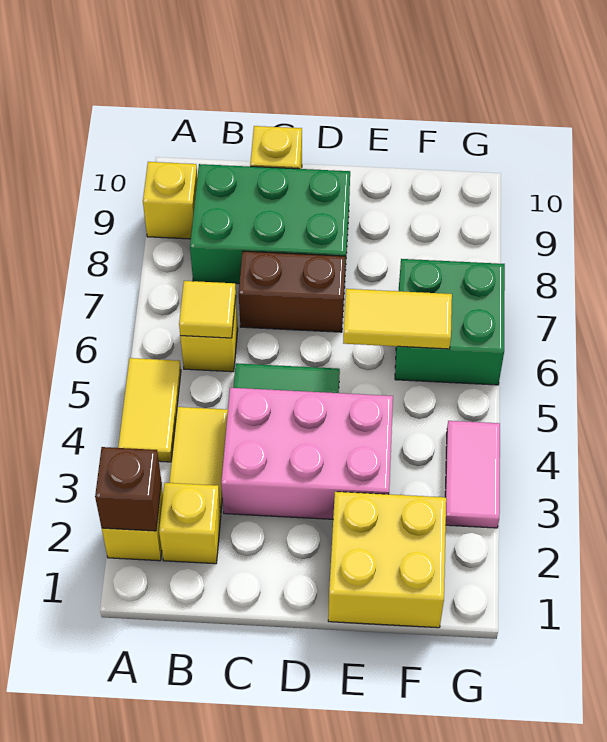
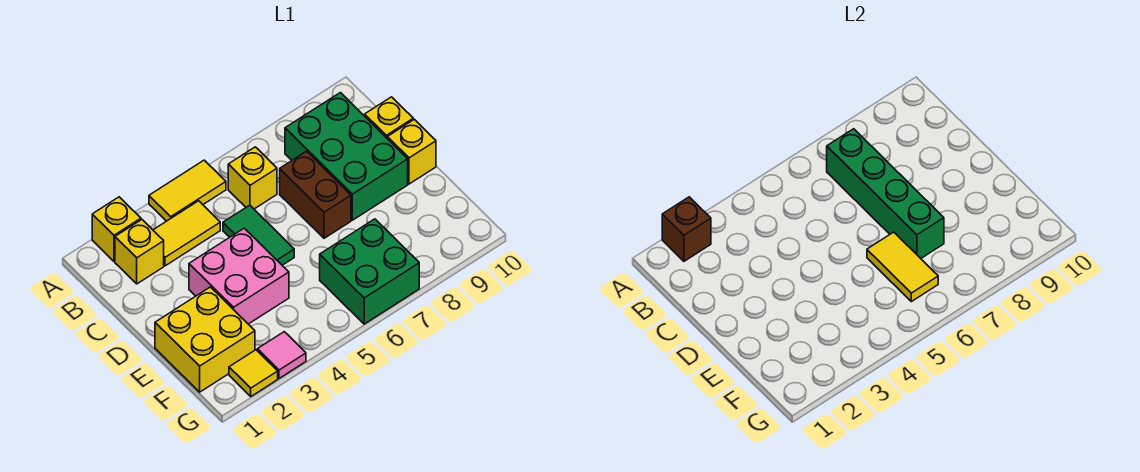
yellow brick A9 level 1 -> yellow brick D10 level 1
yellow tile B6 level 2 -> yellow tile G2 level 1
none -> green brick B7:E7 level 2
pink brick C3:E4 level 1 -> pink brick D3:E4 level 1
pink tile G3:G4 level 1 -> pink tile G3 level 1

